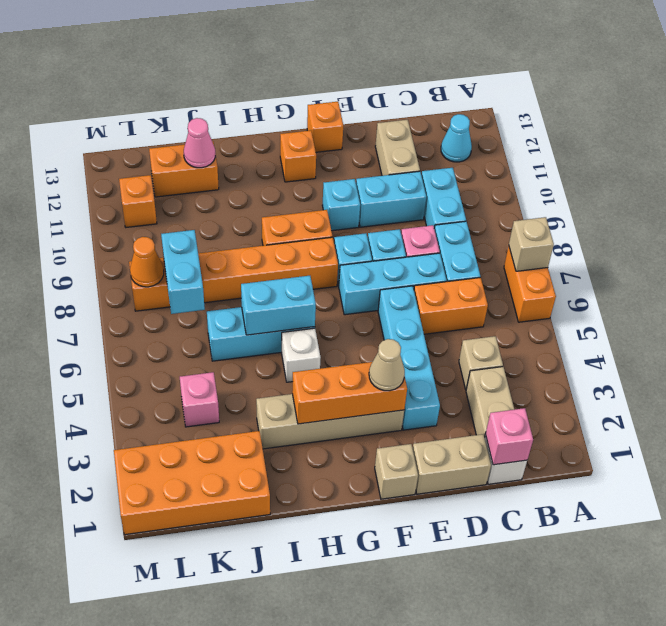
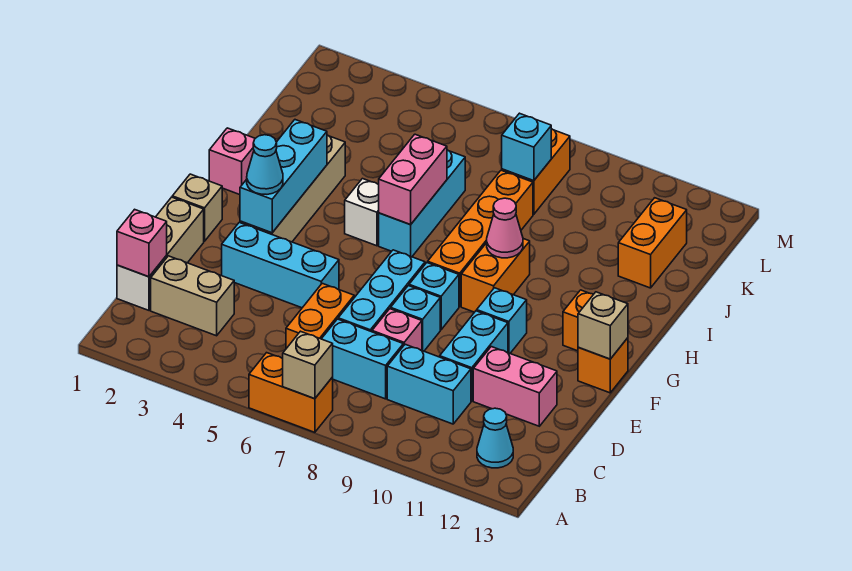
tan brick C4 level 1 -> tan brick F13 level 2
tan brick D11:D12 level 1 -> pink brick D11:D12 level 1
cyan brick E3:E6 level 1 -> cyan brick E3:E5 level 1
orange brick F3:H3 level 2 -> cyan brick F3:H3 level 2
tan cone F3 level 3 -> cyan cone F3 level 3
cyan brick H6:I6 level 2 -> pink brick H6:I6 level 2
orange brick J1:M2 level 1 -> none
pink cone J12 level 2 -> pink cone H9 level 2
pink brick K4 level 1 -> pink brick H1 level 1
cyan brick K7:K8 level 2 -> cyan brick K8 level 2
orange cone L8 level 2 -> none
orange brick L11 level 1 -> none

